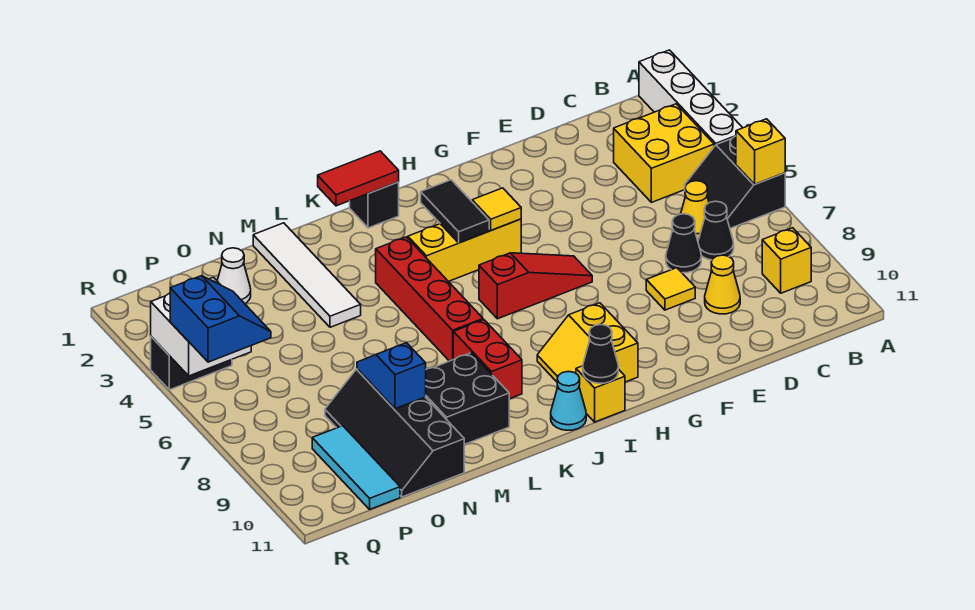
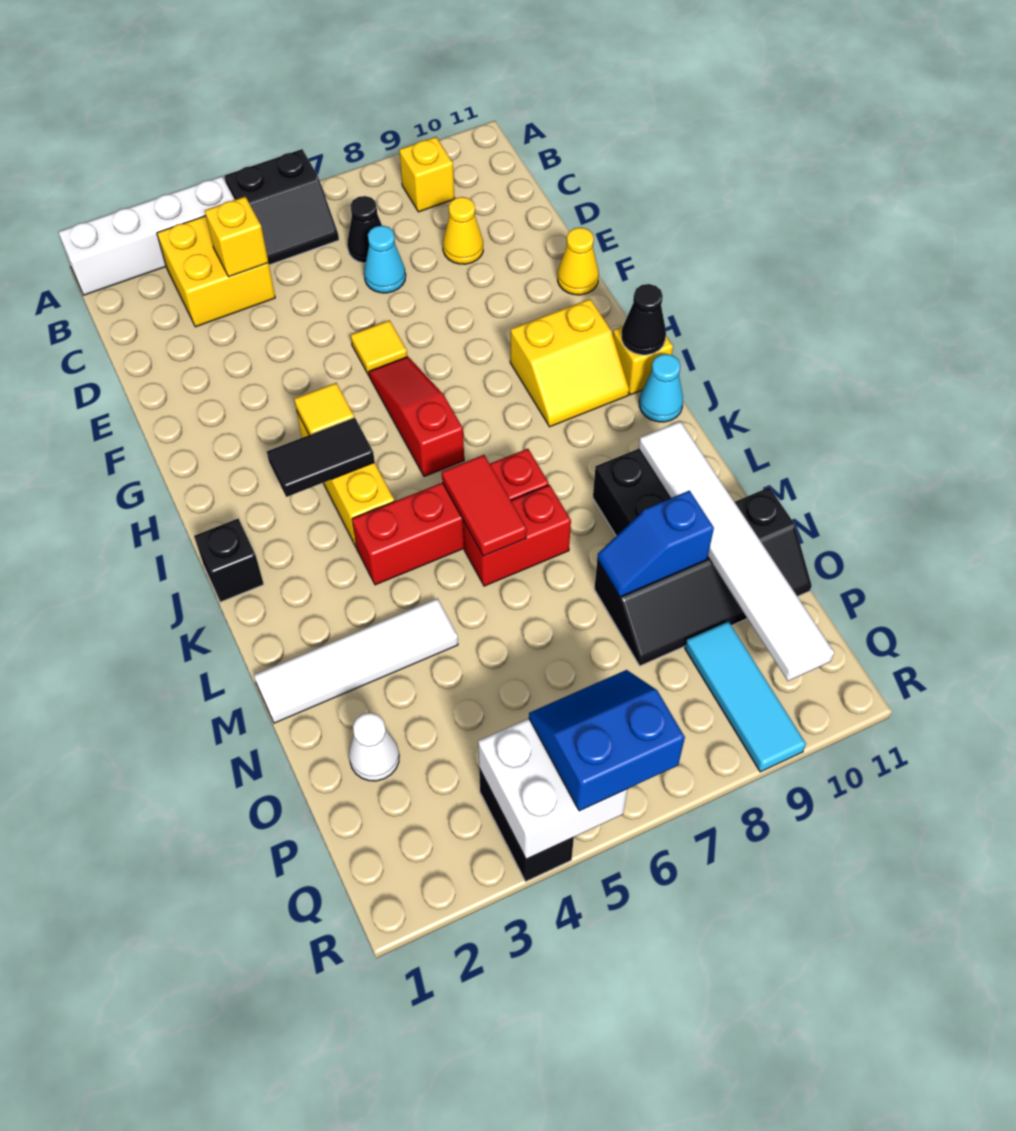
yellow brick A6 level 2 -> yellow brick C4 level 2
yellow cone C6 level 1 -> yellow cone F11 level 1
black cone D7 level 1 -> cyan cone D7 level 1
yellow tile E8 level 1 -> yellow tile F6 level 1
red tile J1:K1 level 2 -> red tile K6:L6 level 2
red brick K8:K9 level 1 -> red brick L6:L7 level 1
none -> white tile L10:Q10 level 2
cyan tile P9:P11 level 1 -> cyan tile P9:R9 level 1

